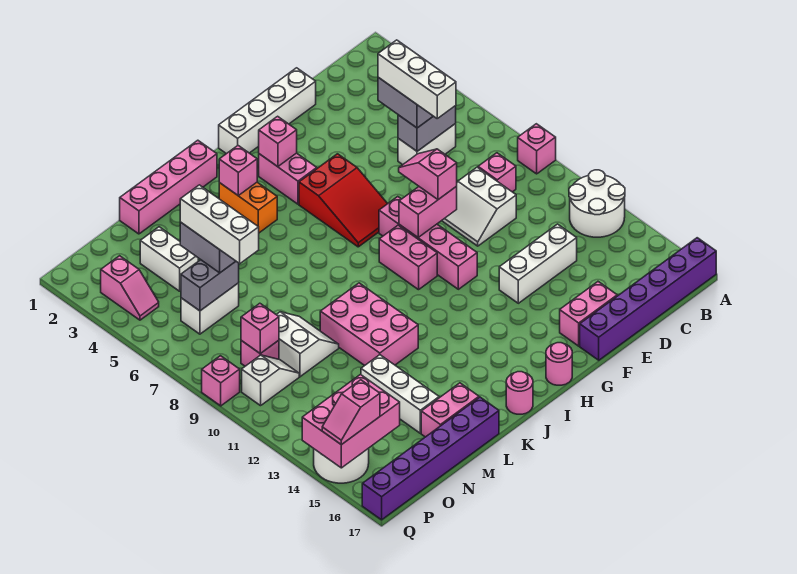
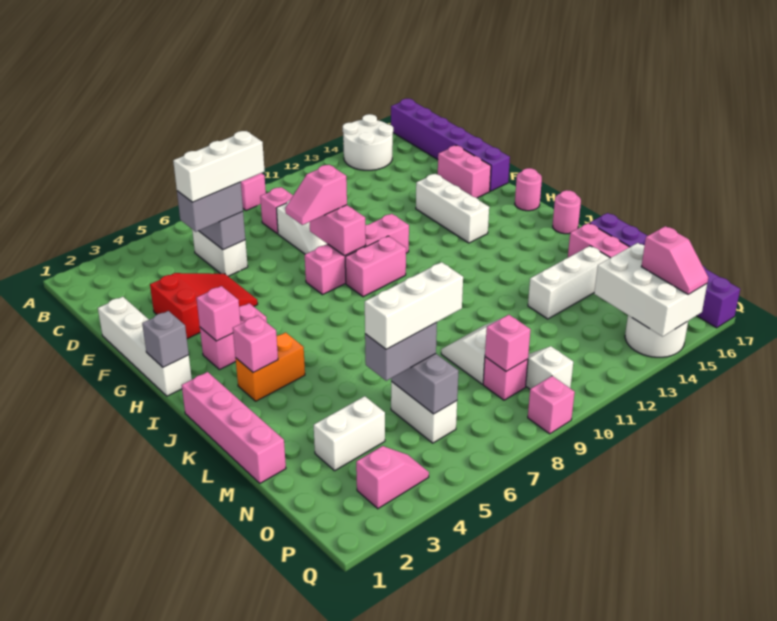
white round brick A12:B13 level 1 -> white round brick A14:B15 level 1
white brick D13:F13 level 1 -> white brick F14:H14 level 1
red slope G5:H7 level 1 top 5 -> red slope E3:F5 level 1 top 3
none -> grey brick H1 level 2
pink brick K10:L12 level 1 -> none
pink brick O14:Q15 level 2 -> white brick O14:Q15 level 2

